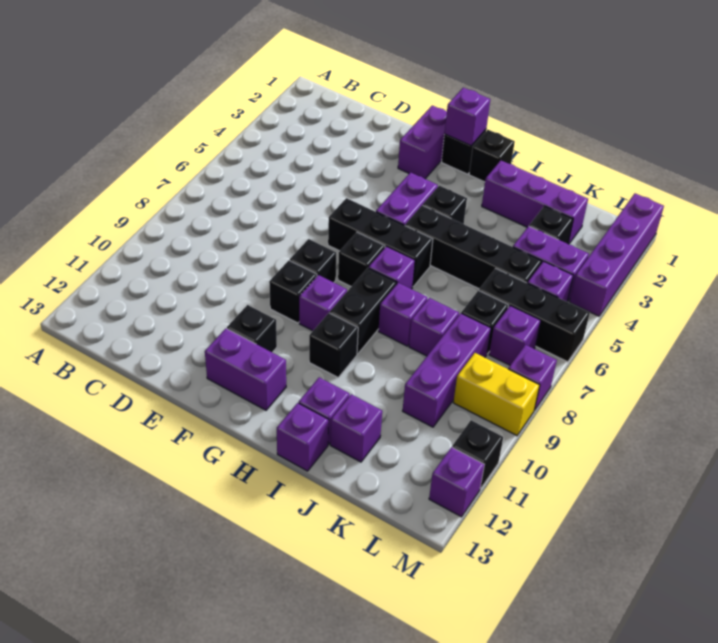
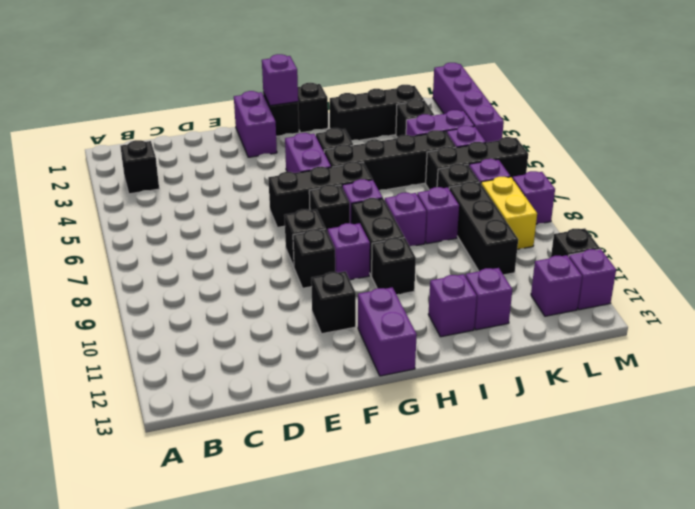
none -> black brick B3 level 1
purple brick F12:G12 level 1 -> purple brick G12:G13 level 1
purple brick I2:K2 level 1 -> black brick I2:K2 level 1
purple brick I13 level 1 -> purple brick L12 level 1
purple brick K8:K10 level 1 -> black brick K8:K10 level 1
yellow brick L9:M9 level 1 -> yellow brick L8:L9 level 1

